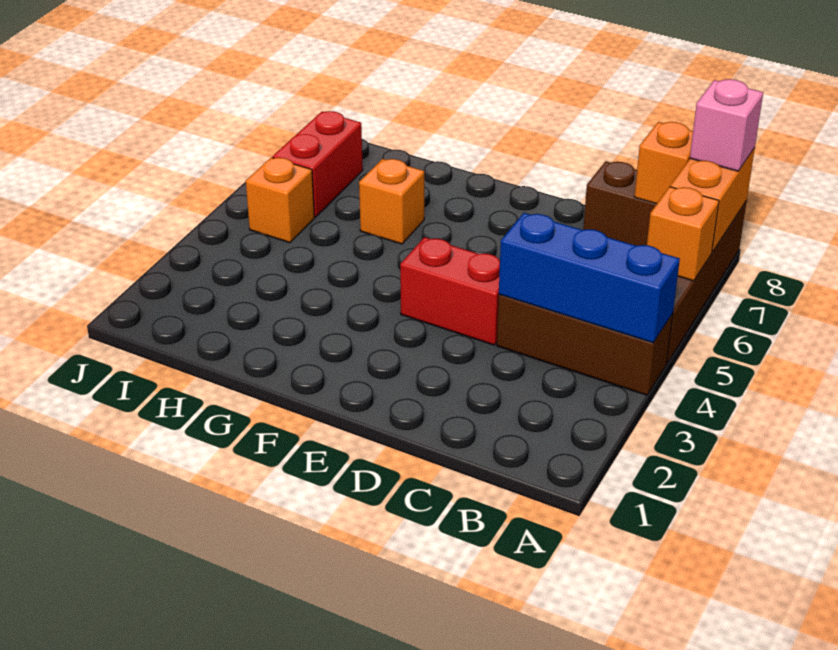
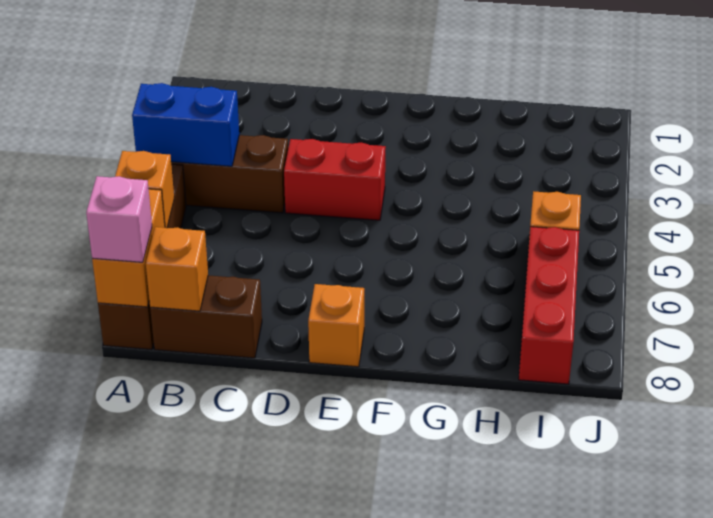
blue brick A4:C4 level 2 -> blue brick A4:B4 level 2
orange brick G6 level 1 -> orange brick E8 level 1
red brick I6:I7 level 1 -> red brick I6:I8 level 1

